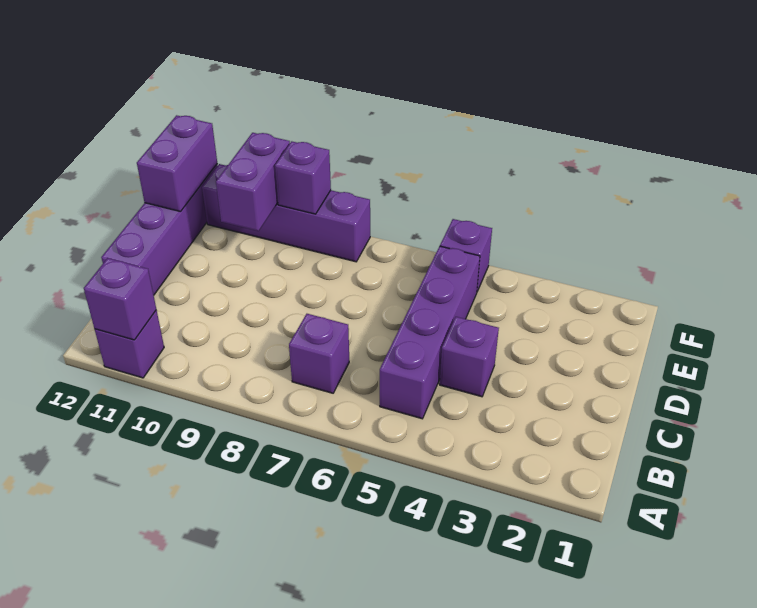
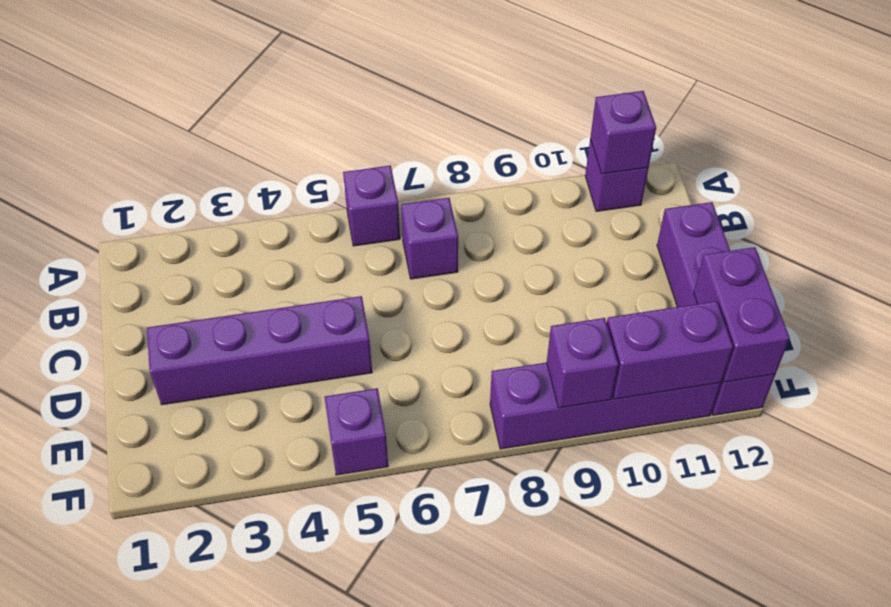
purple brick B5:E5 level 1 -> purple brick D2:D5 level 1
purple brick C4 level 1 -> purple brick A6 level 1
purple brick E10:F10 level 2 -> purple brick F10:F11 level 2

